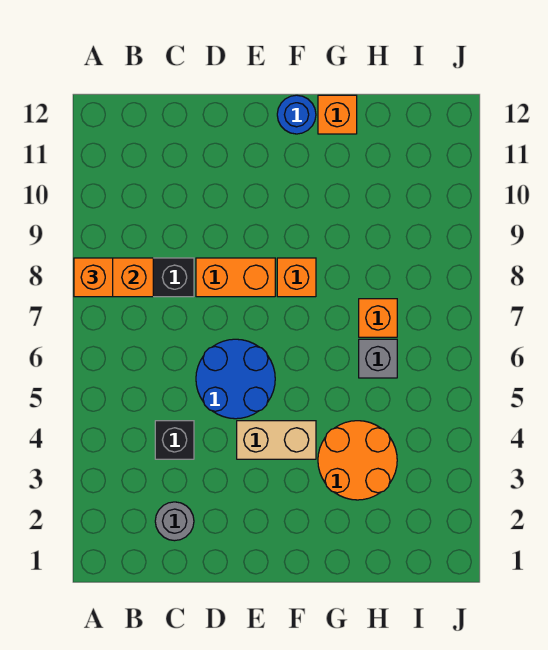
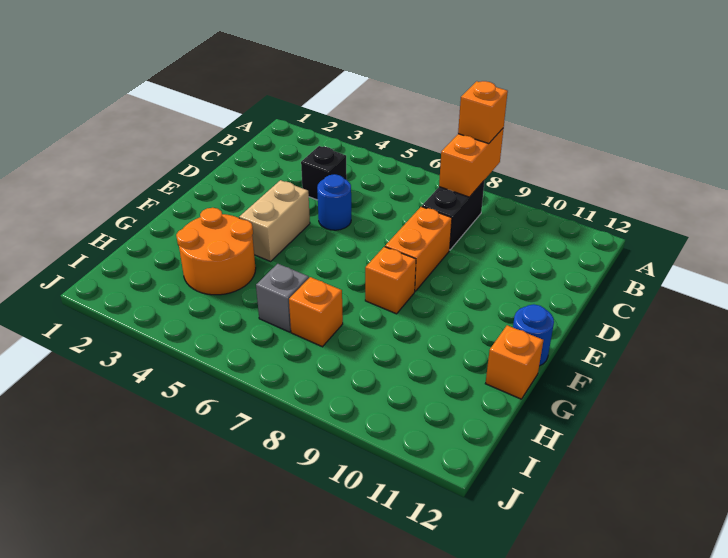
grey round brick C2 level 1 -> none
blue round brick D5:E6 level 1 -> blue round brick D5 level 1

